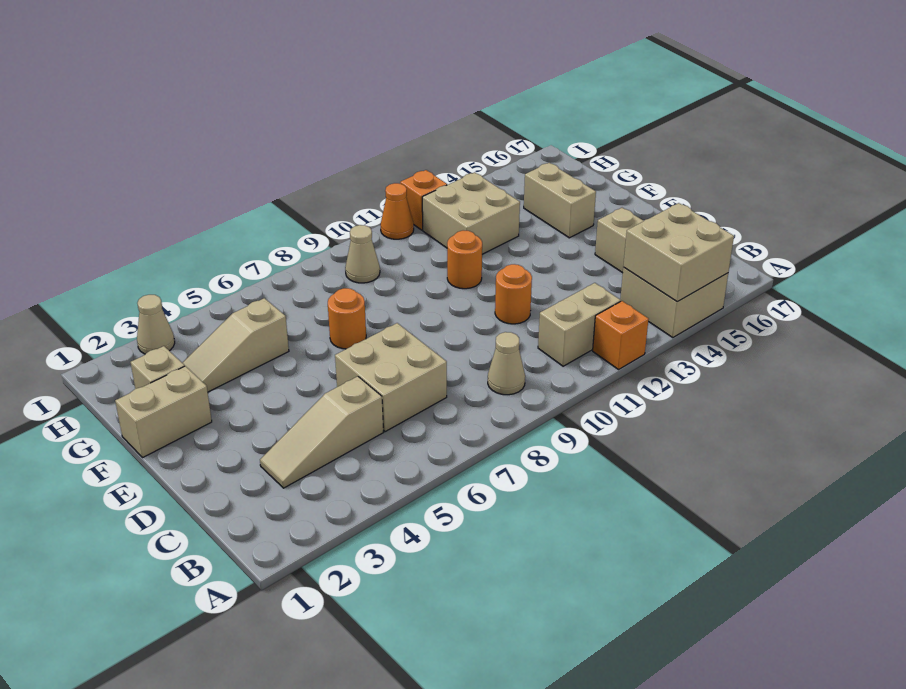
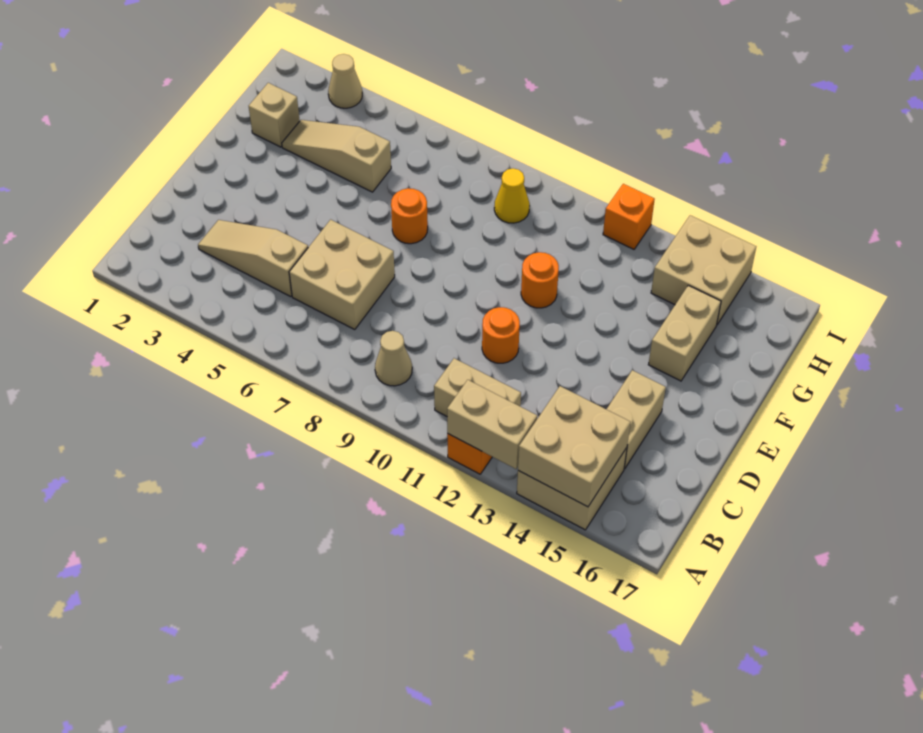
tan brick F1:F2 level 1 -> tan brick A12:A13 level 2
tan brick G12:H13 level 1 -> tan brick H14:I15 level 1
tan cone H9 level 1 -> yellow cone H9 level 1
orange cone I11 level 1 -> none

